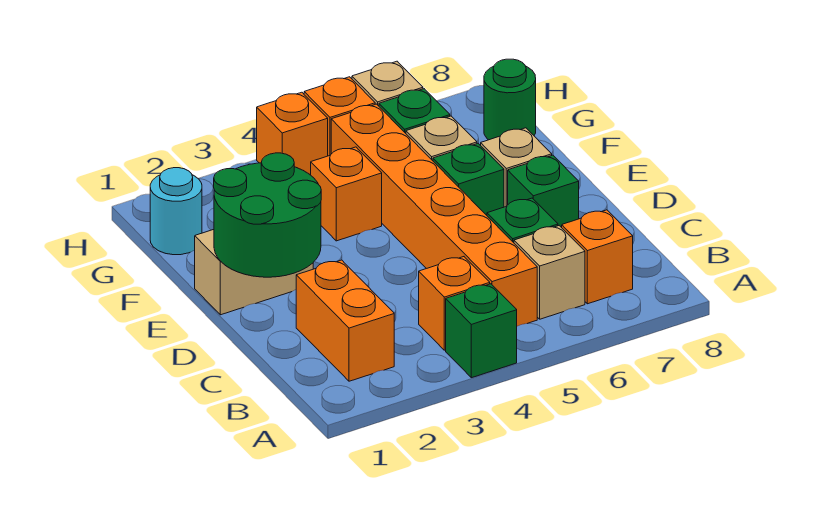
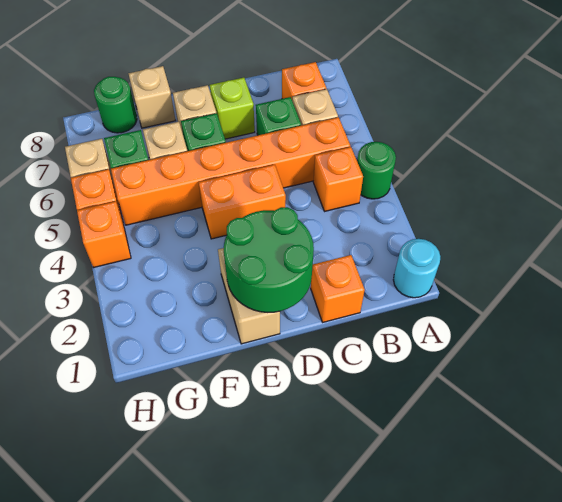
green brick A4 level 1 -> green round brick A4 level 1
orange brick B2:C2 level 1 -> orange brick D4:E4 level 1
green brick D7 level 1 -> lime brick D7 level 1
orange brick F4 level 1 -> orange brick C1 level 1
none -> tan brick F8 level 1
cyan round brick G1 level 1 -> cyan round brick A1 level 1

